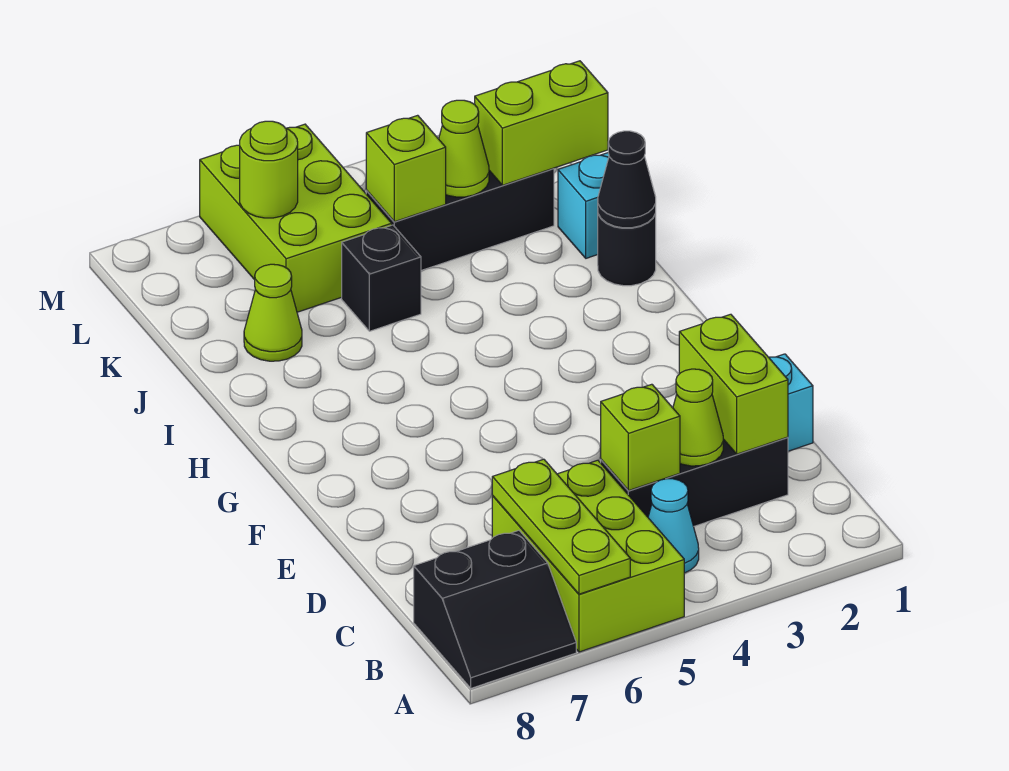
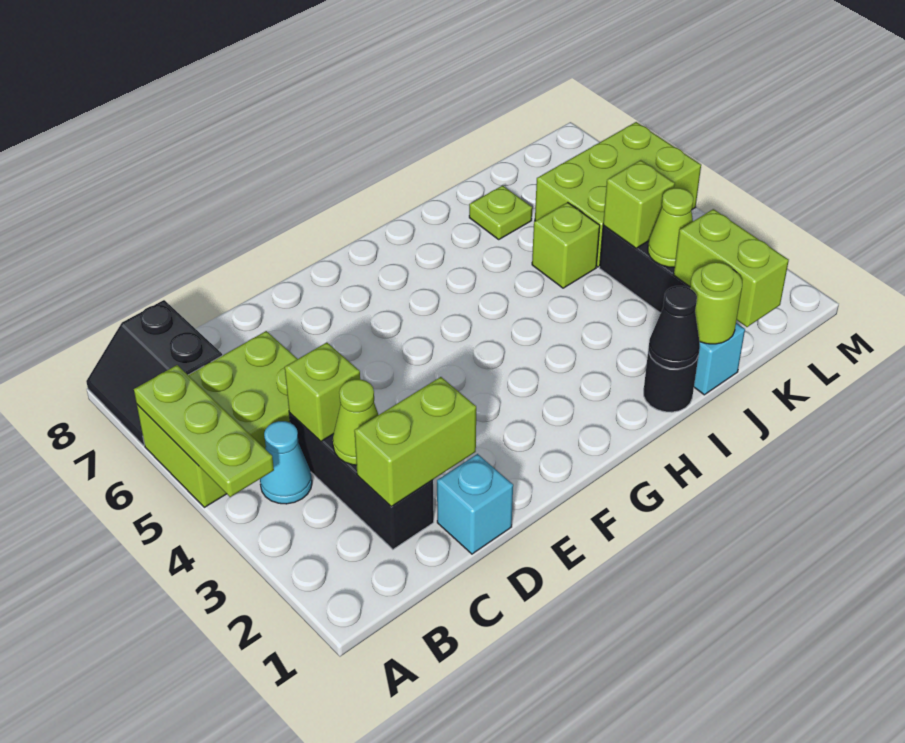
lime plate A6:C6 level 2 -> lime plate A4:A6 level 2
black brick J5 level 1 -> lime brick J5 level 1
lime cone J7 level 1 -> lime plate J7 level 1
lime round brick L6 level 2 -> lime round brick J1 level 2

